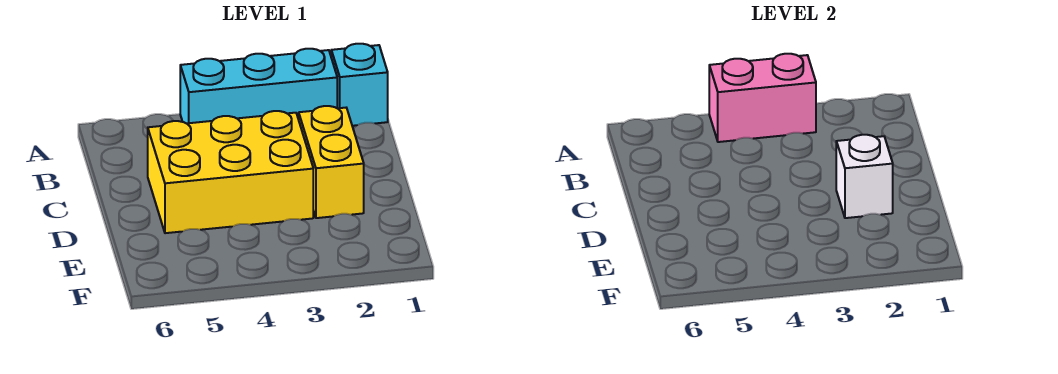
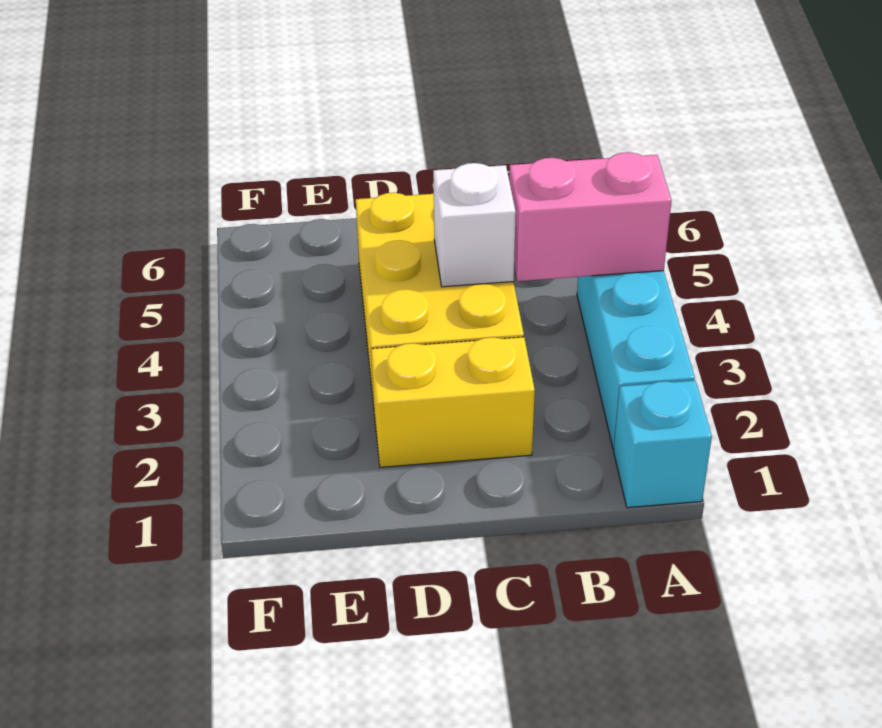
pink brick A3:A4 level 2 -> pink brick A4:B4 level 2
white brick D2 level 2 -> white brick C4 level 2

